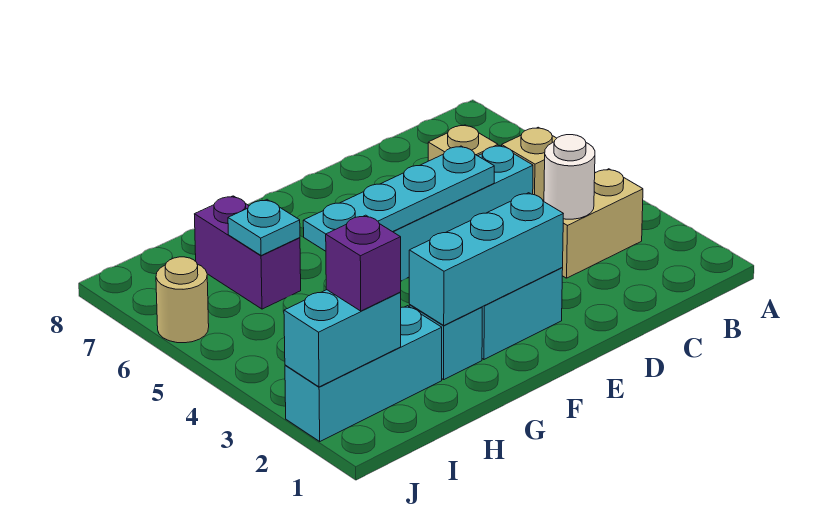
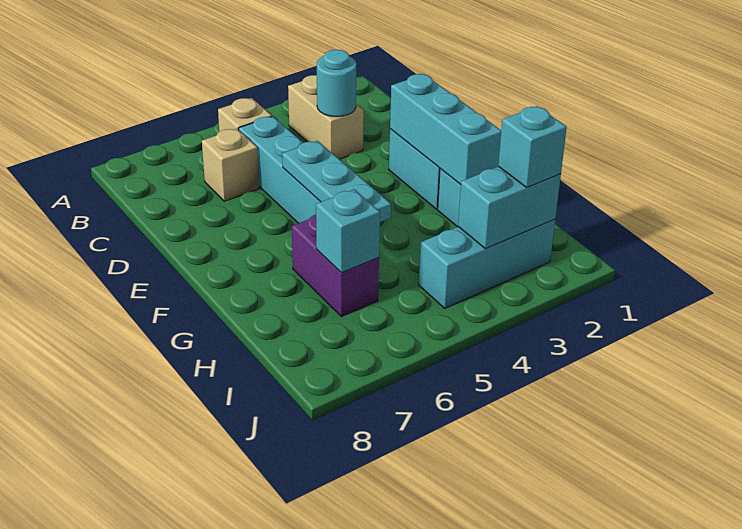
white round brick C3 level 2 -> cyan round brick C3 level 2
cyan plate D5:G5 level 2 -> cyan plate E5:G5 level 2
cyan brick H2:J2 level 1 -> cyan brick I2:I4 level 1
purple brick H6:H7 level 1 -> purple brick G6:H6 level 1
cyan plate H6 level 2 -> cyan brick H6 level 2
cyan brick I2:J2 level 2 -> cyan brick I2:I3 level 2
purple brick I2 level 3 -> cyan brick I2 level 3
tan round brick J6 level 1 -> none

